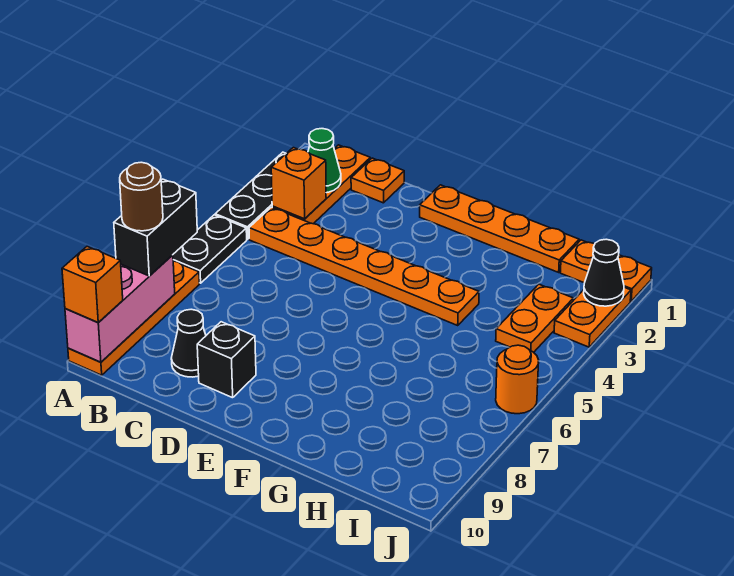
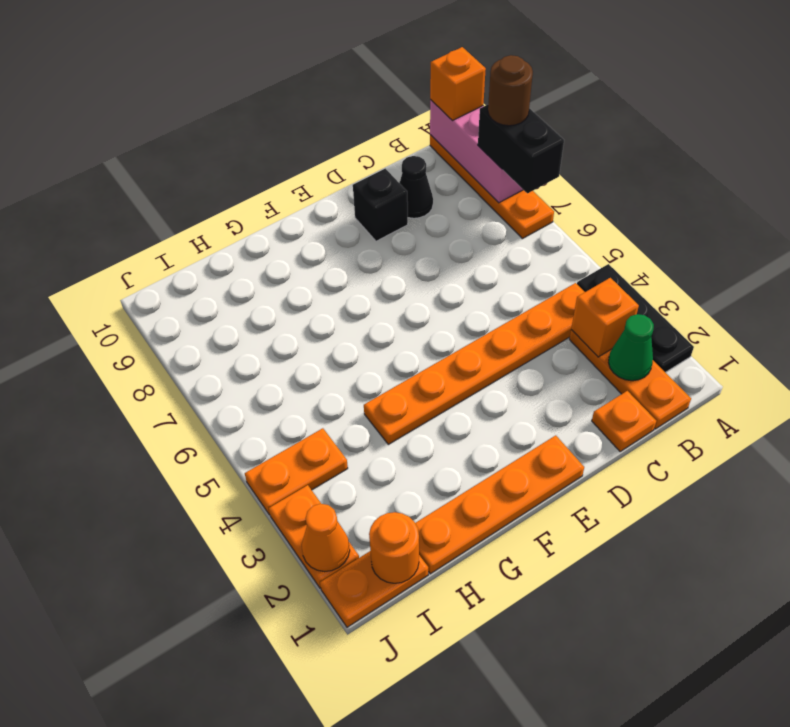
black plate A5:A6 level 1 -> none
orange plate I3:I4 level 1 -> orange plate I4:J4 level 1
black cone J2 level 2 -> orange cone J2 level 2
orange round brick J6 level 1 -> orange round brick I1 level 2

